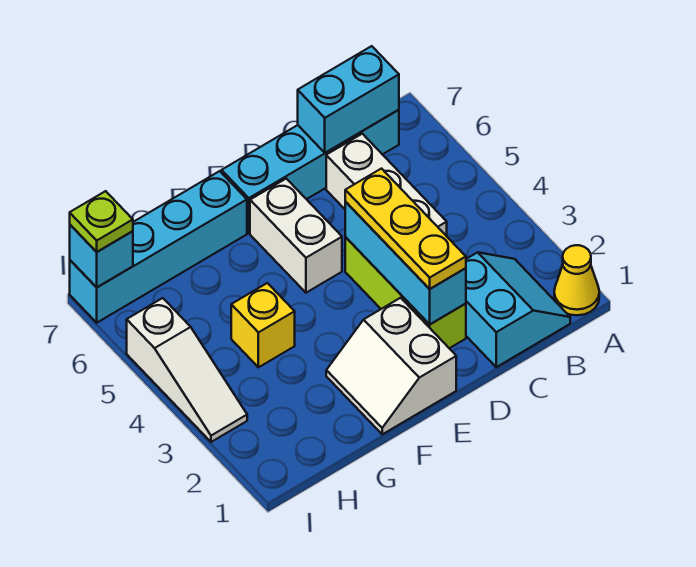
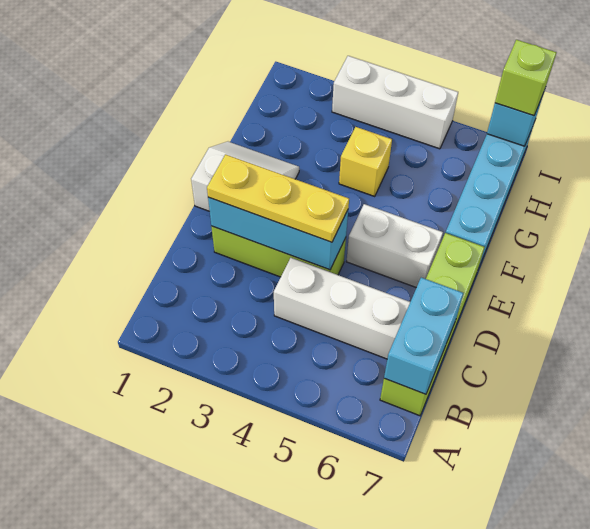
yellow cone A1 level 1 -> none
cyan slope B1:C2 level 1 top C -> none
cyan brick B7:E7 level 1 -> lime brick B7:E7 level 1
white slope I3:I5 level 1 top 5 -> white brick I3:I5 level 1
lime plate I7 level 3 -> lime brick I7 level 3

